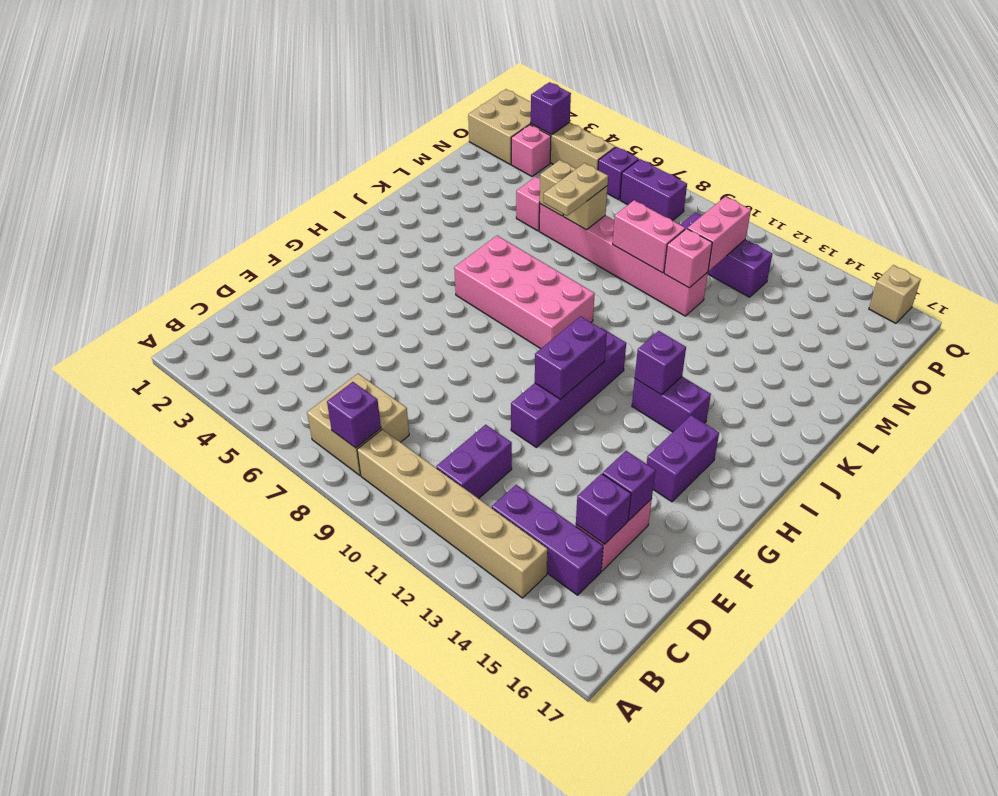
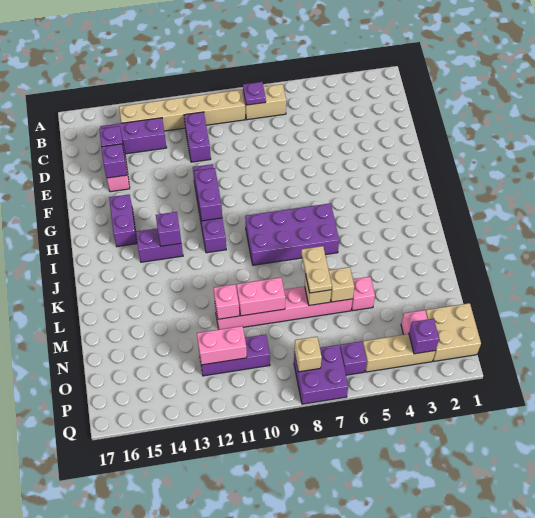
tan brick B7:C8 level 1 -> tan brick B7:B8 level 1
purple brick B8 level 2 -> purple plate B8 level 2
pink brick I6:J9 level 1 -> purple brick I6:J9 level 1
pink brick N11:O11 level 2 -> pink brick O11:O12 level 2
purple brick P7:P8 level 1 -> purple brick P7:Q8 level 1
tan brick Q16 level 1 -> tan brick P8 level 2

